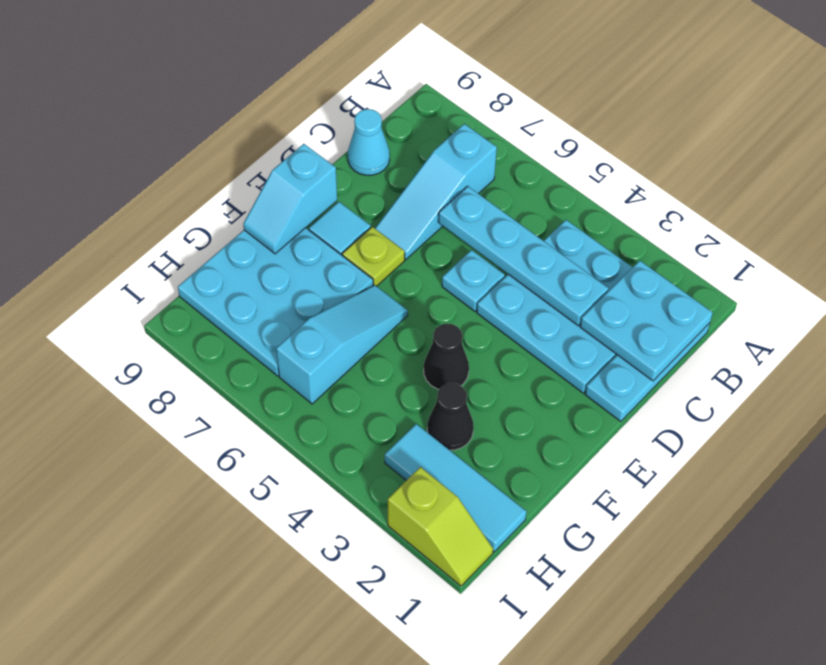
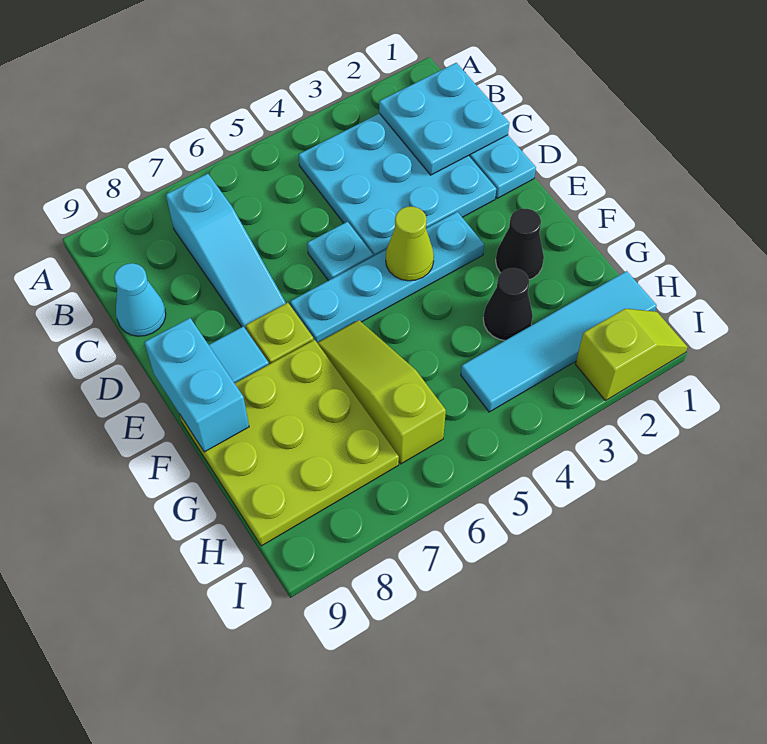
cyan plate C3:C6 level 2 -> cyan plate E3:E6 level 1
none -> lime cone E4 level 2
cyan slope E9:F9 level 2 top E -> cyan brick E9:F9 level 2
black cone F4 level 1 -> black cone F2 level 1
cyan slope F6:H6 level 1 top H -> lime slope F6:H6 level 1 top H
cyan plate F7:H9 level 1 -> lime plate F7:H9 level 1
cyan tile H1:H3 level 1 -> cyan tile H1:H4 level 1

